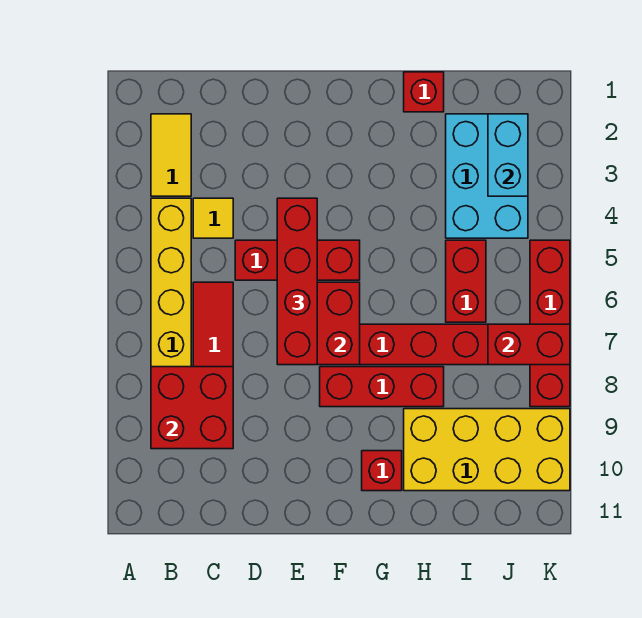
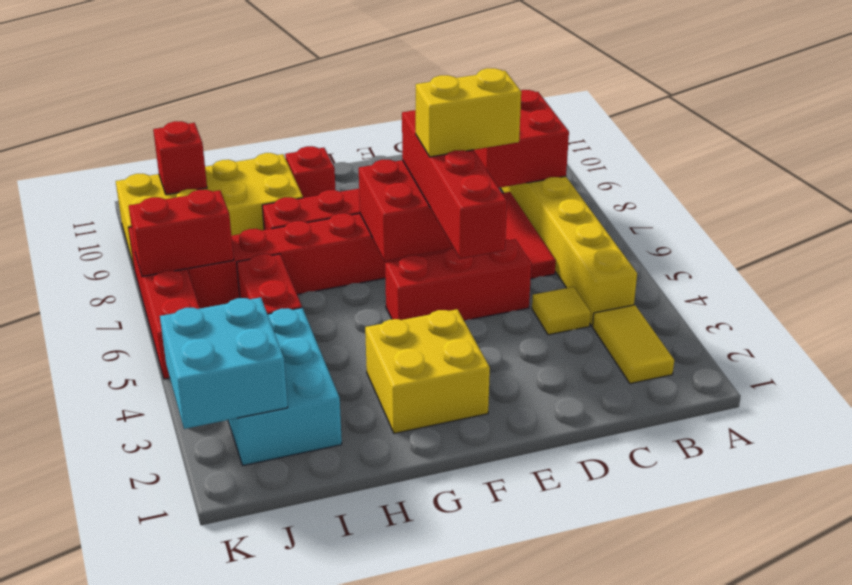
none -> yellow brick D6:E6 level 4
none -> yellow brick F2:G3 level 1
red brick H1 level 1 -> red brick J10 level 2
cyan brick J2:J3 level 2 -> cyan brick J2:K3 level 2

